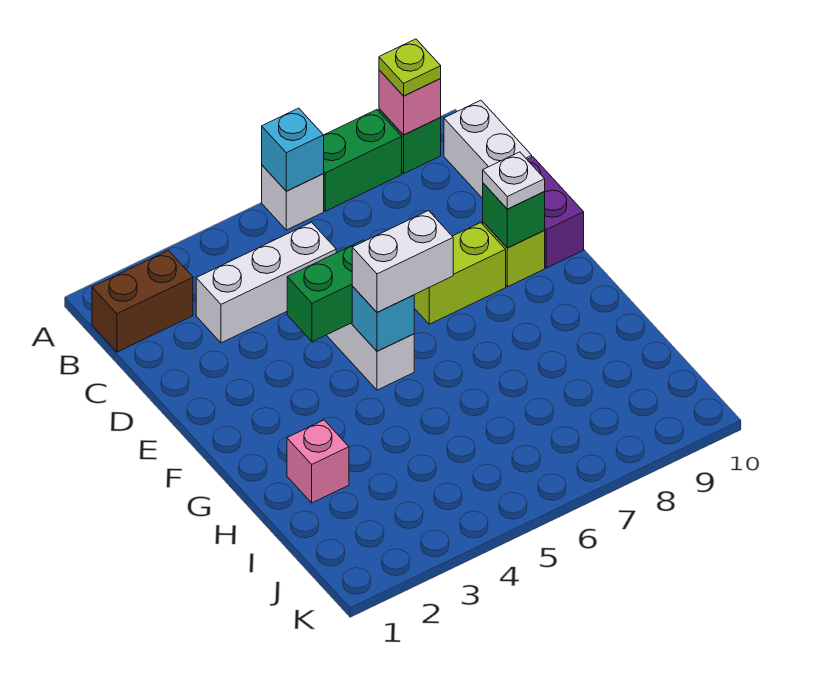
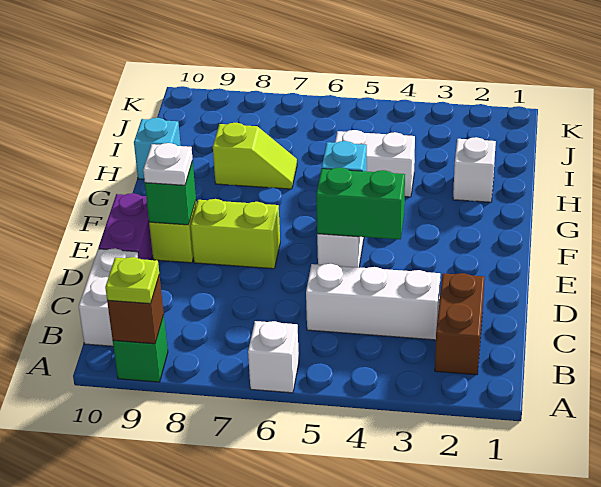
cyan brick A6 level 2 -> cyan brick H10 level 1
green brick A7:A8 level 1 -> none
pink brick A9 level 2 -> brown brick A9 level 2
brown brick B1:B2 level 1 -> brown brick B2:C2 level 1
white brick F5:F6 level 3 -> white brick H4:H5 level 1
pink brick H2 level 1 -> white brick H2 level 1
none -> lime slope H7:H8 level 1 top 8

